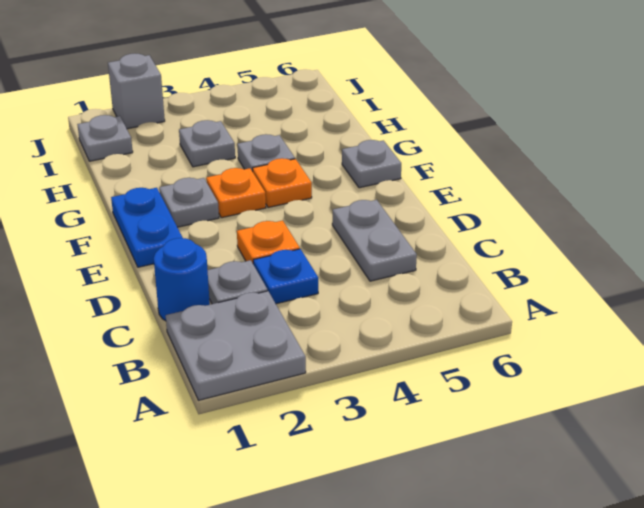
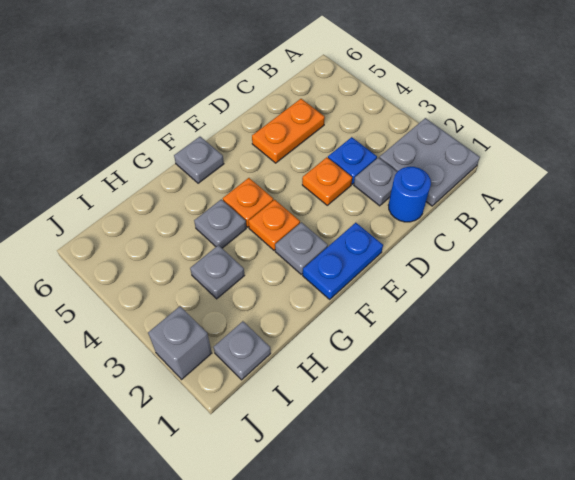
grey plate C5:D5 level 1 -> orange plate C5:D5 level 1

